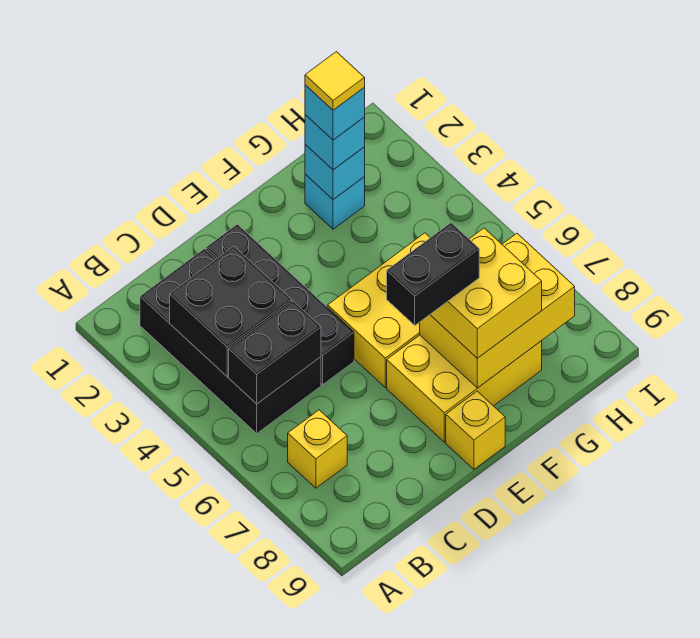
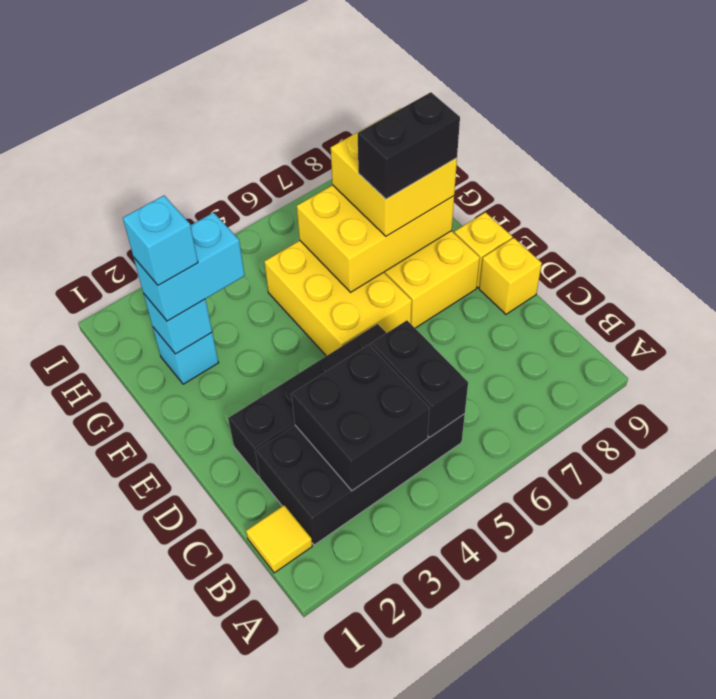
yellow brick B7 level 1 -> yellow brick D9 level 1
black brick E7:F7 level 4 -> black brick F7:F8 level 4
yellow brick F7:H8 level 2 -> yellow brick F6:G8 level 2
cyan brick G2 level 3 -> cyan brick G2:G3 level 3
yellow tile G2 level 5 -> yellow tile B1 level 1

